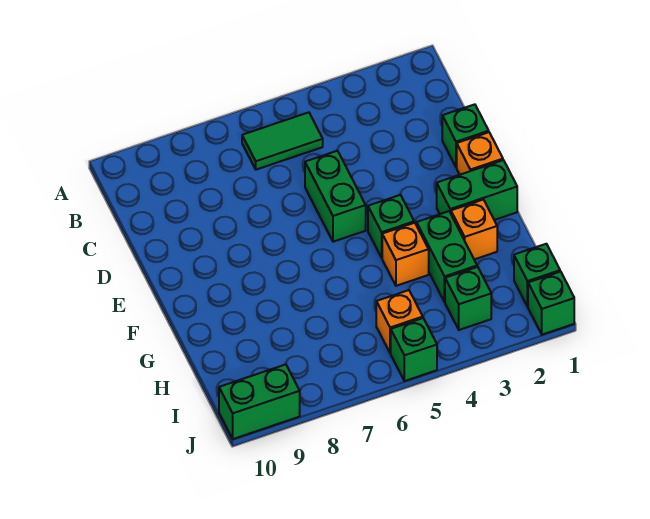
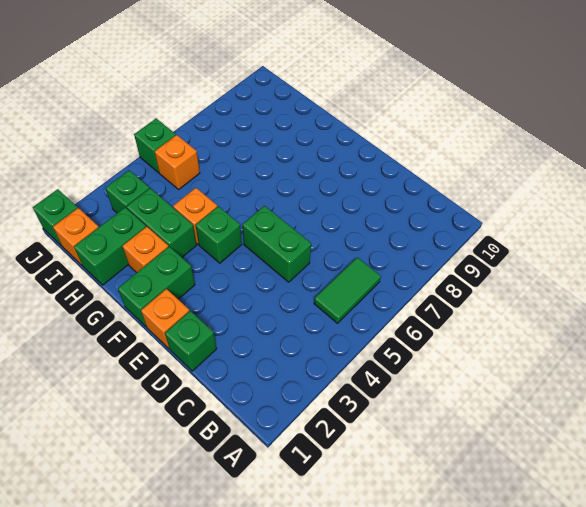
green brick I1 level 1 -> orange brick I1 level 1
green brick J9:J10 level 1 -> green brick H1:H2 level 1

